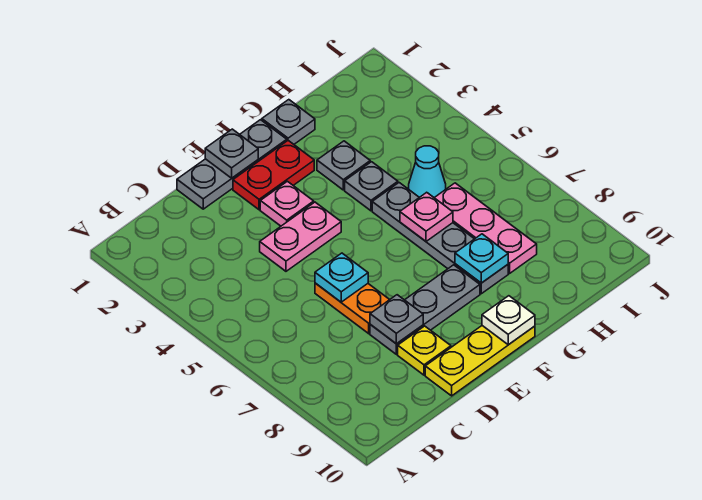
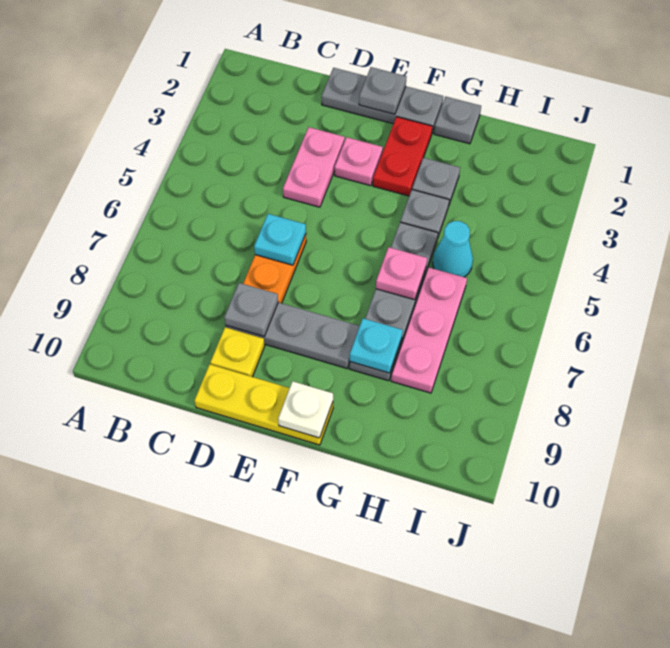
pink plate D4:E4 level 1 -> pink plate D3:D4 level 1
red plate E2:F2 level 1 -> red plate F2:F3 level 1

